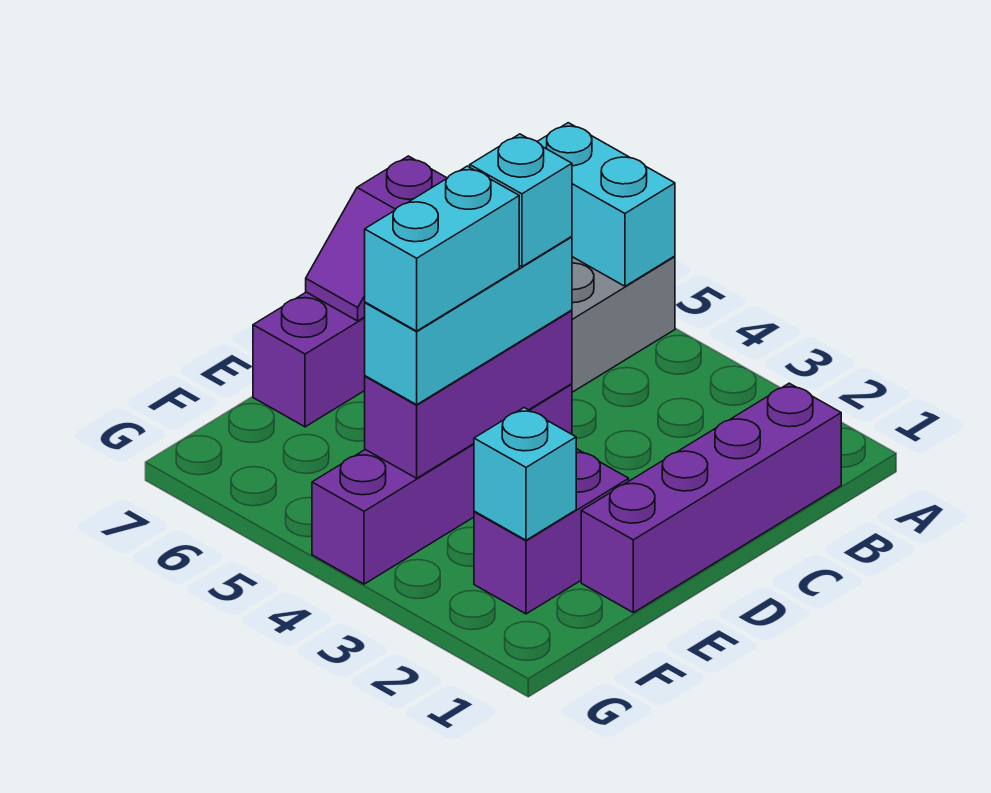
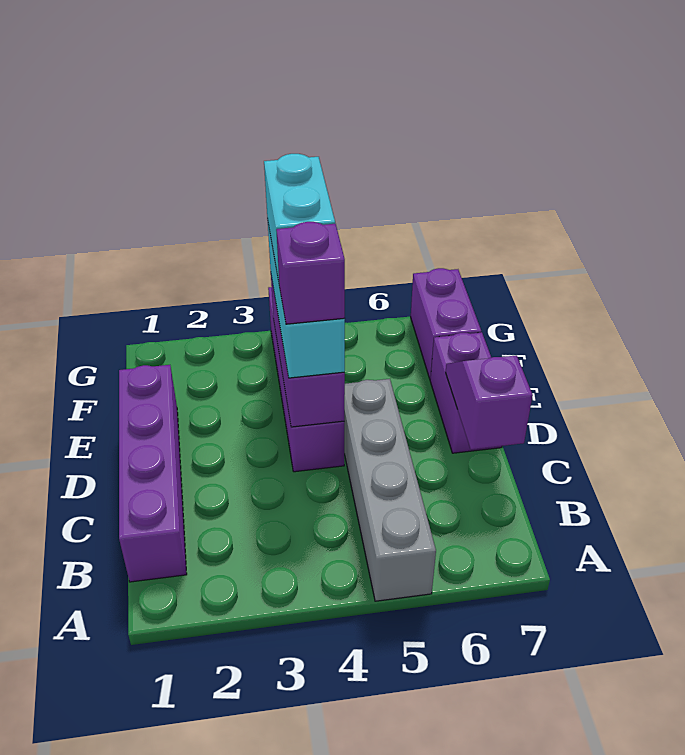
cyan brick A5:A6 level 2 -> none
cyan brick D4 level 4 -> purple brick D4 level 4
purple brick E2:F2 level 1 -> purple brick F7:G7 level 1
cyan brick F2 level 2 -> none

